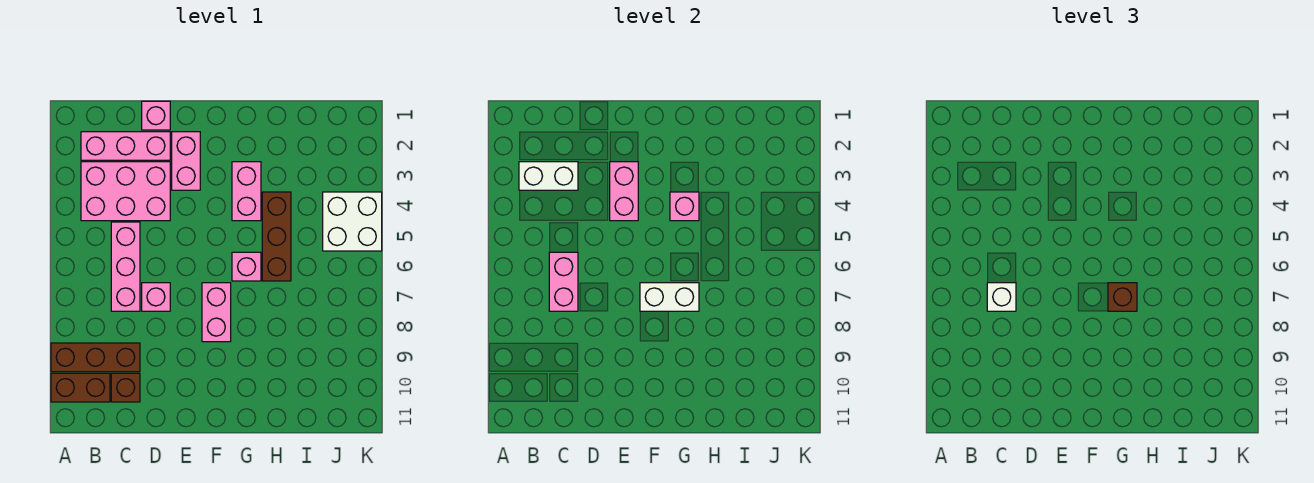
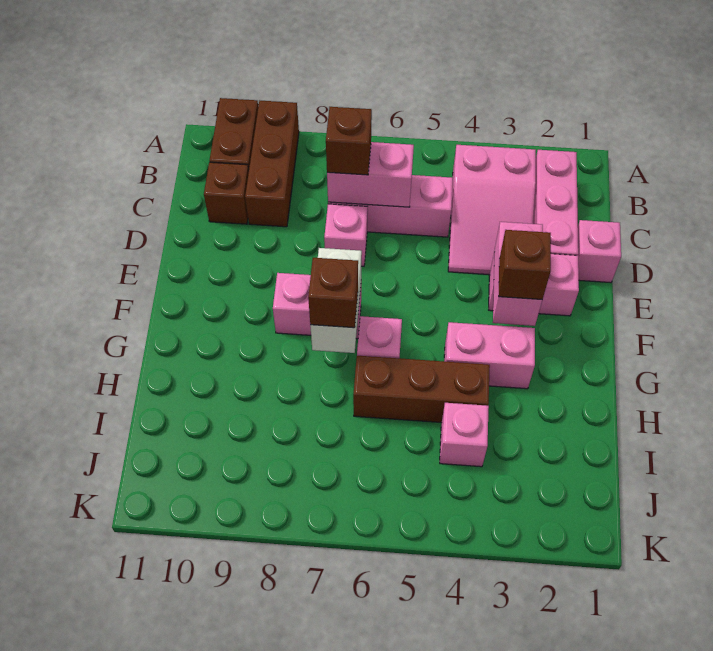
pink brick B3:D4 level 1 -> pink slope B3:D4 level 1 top B
white brick B3:C3 level 2 -> none
white brick C7 level 3 -> brown brick C7 level 3
pink brick E3:E4 level 2 -> pink brick E3:F3 level 2
none -> brown brick F3 level 3
pink brick G4 level 2 -> pink brick I4 level 1
white brick J4:K5 level 1 -> none

